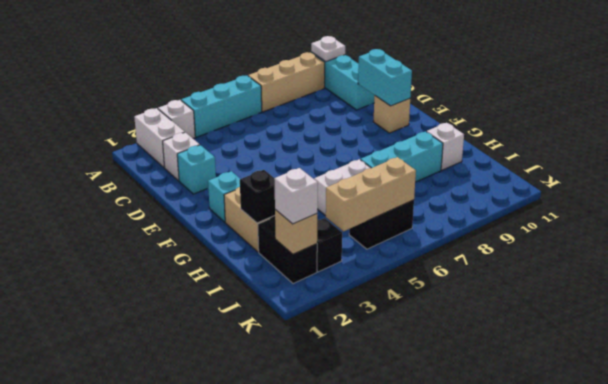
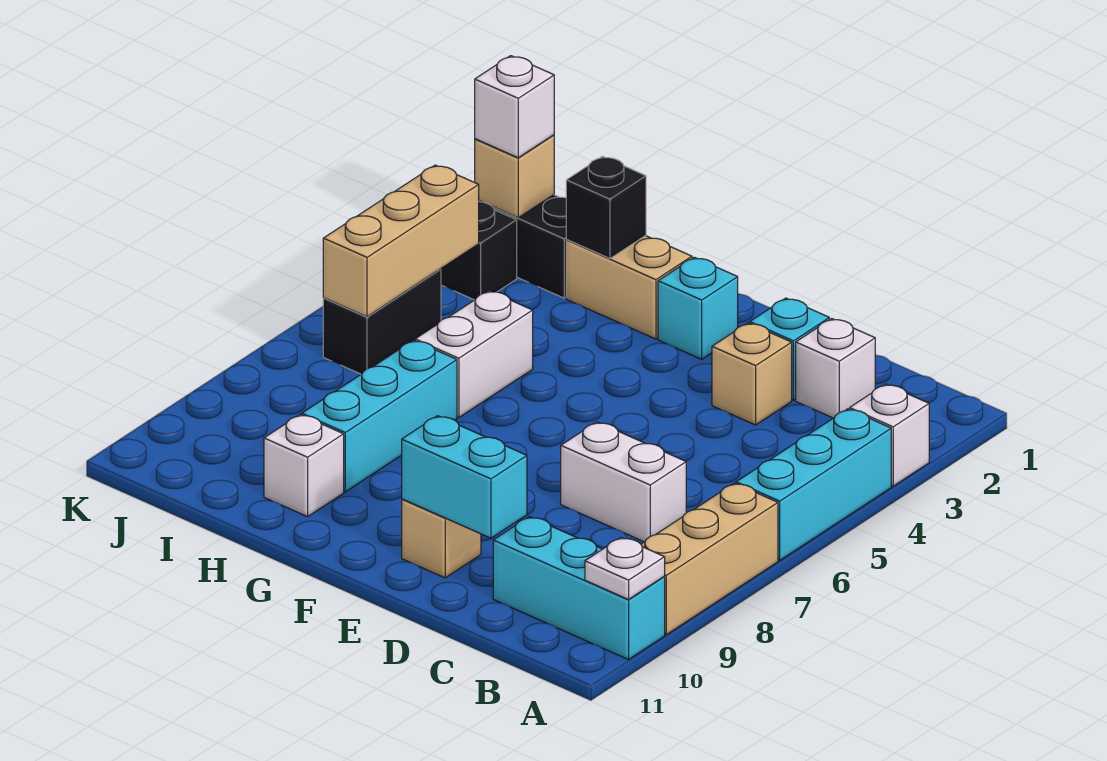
white brick A2:B2 level 1 -> white brick C7:D7 level 1
none -> tan brick D3 level 1

